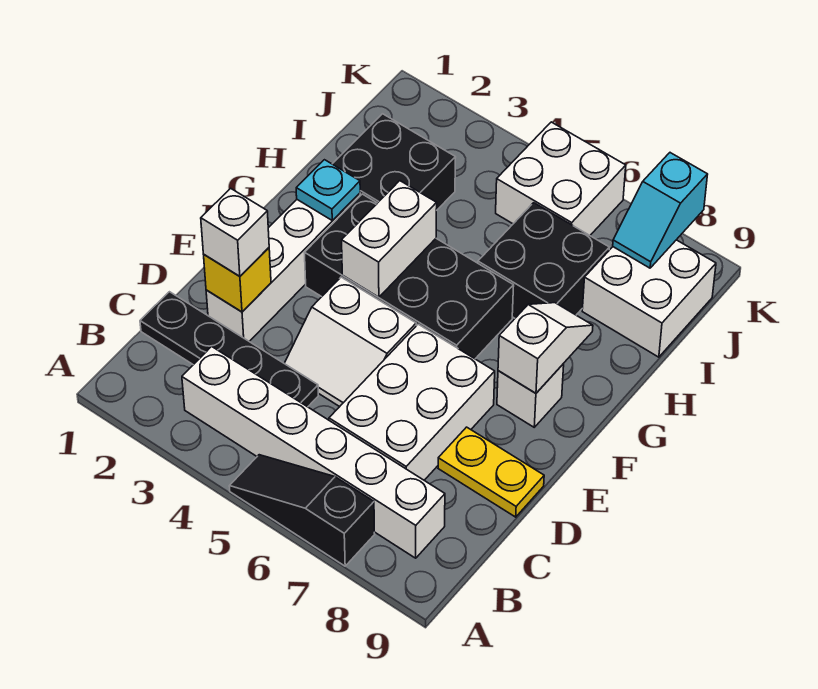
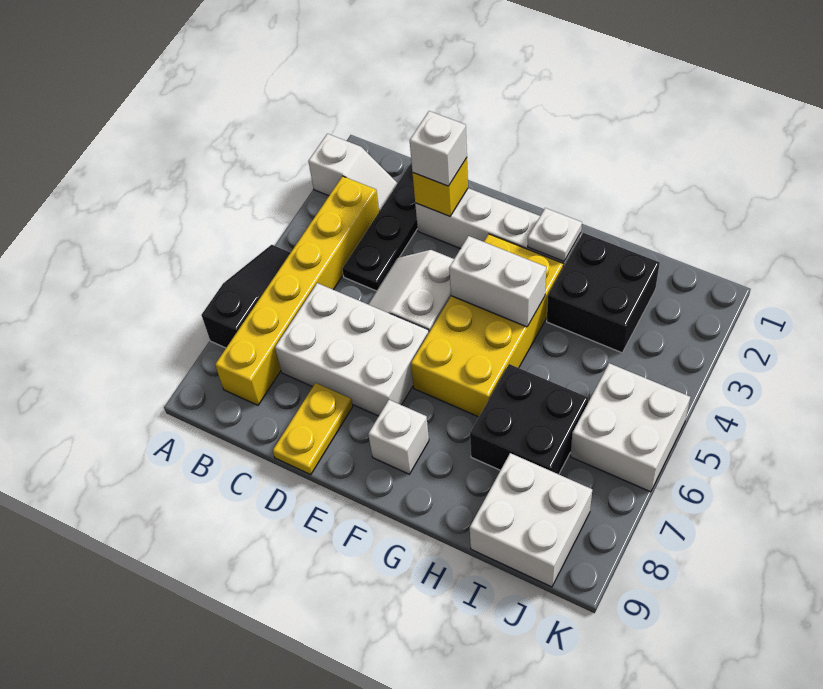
white brick B3:B8 level 1 -> yellow brick B3:B8 level 1
black brick F3:G6 level 1 -> yellow brick F3:G6 level 1
white slope F8:G8 level 2 top F -> white slope A2:B2 level 1 top A
cyan plate G2 level 2 -> white plate G2 level 2
cyan slope J8:K8 level 2 top K -> none

